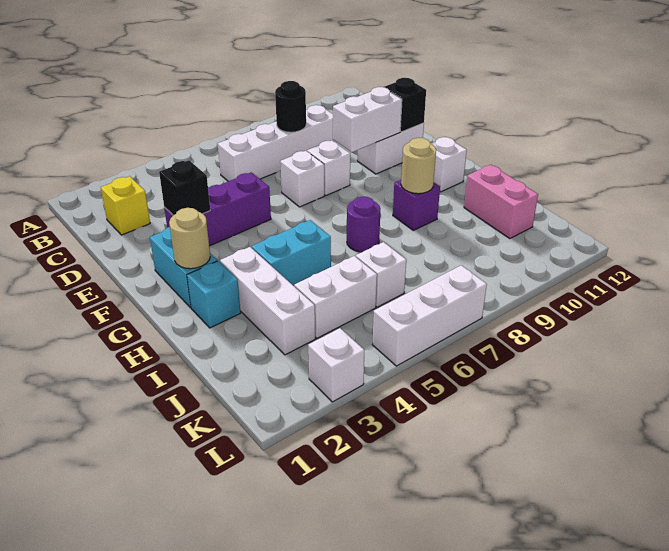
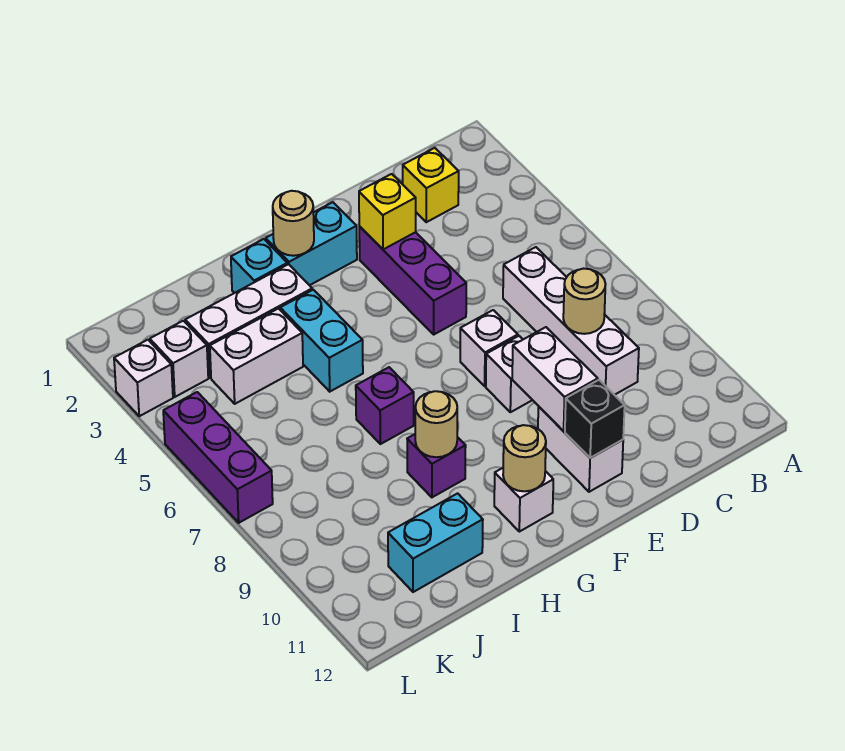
black round brick C8 level 2 -> tan round brick C8 level 2
black brick E3 level 2 -> yellow brick E3 level 2
none -> tan round brick G11 level 2
purple round brick H7 level 1 -> purple brick H7 level 1
pink brick I11:J11 level 1 -> cyan brick I11:J11 level 1
white brick J4:J5 level 1 -> white brick I4:J4 level 1
white brick J6 level 1 -> white brick K3 level 1
white brick L5:L7 level 1 -> purple brick L5:L7 level 1

